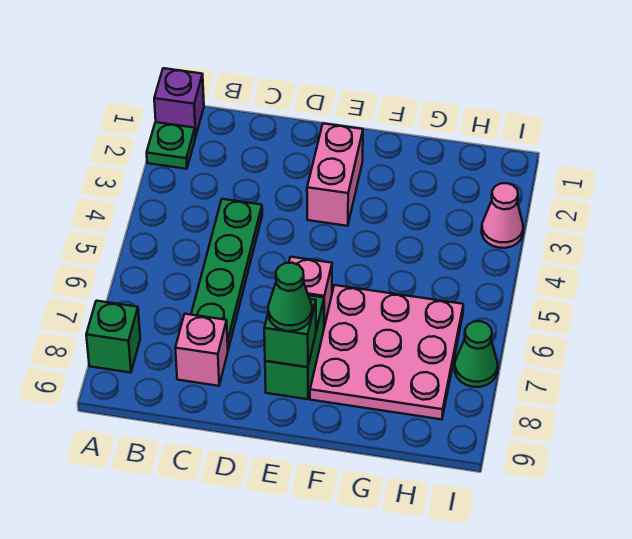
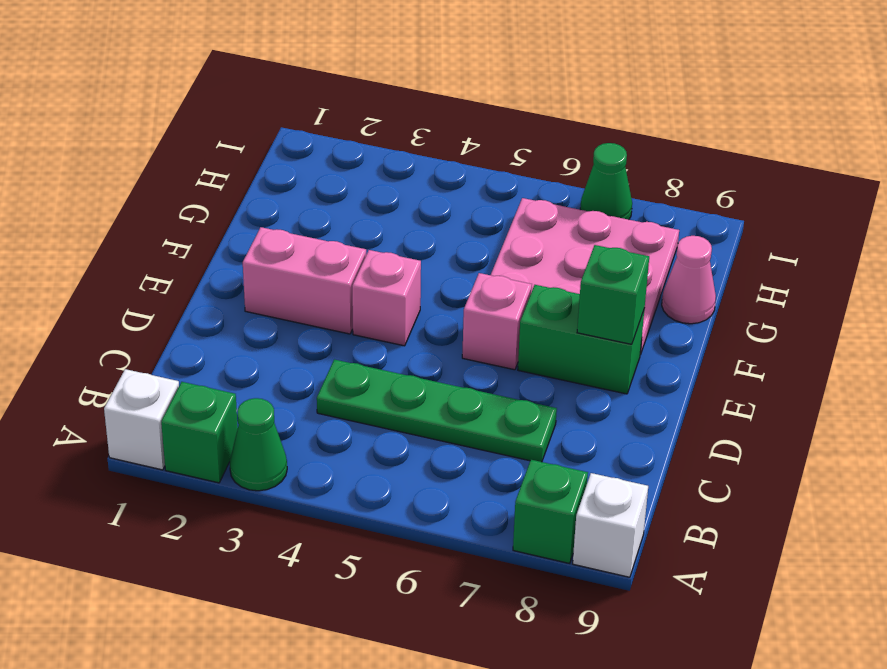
purple brick A1 level 1 -> white brick A1 level 1
green plate A2 level 1 -> green brick A2 level 1
none -> white brick A9 level 1
pink brick C8 level 1 -> pink brick E4 level 1
green cone E8 level 3 -> green cone A3 level 1
pink cone I3 level 1 -> pink cone G9 level 1

